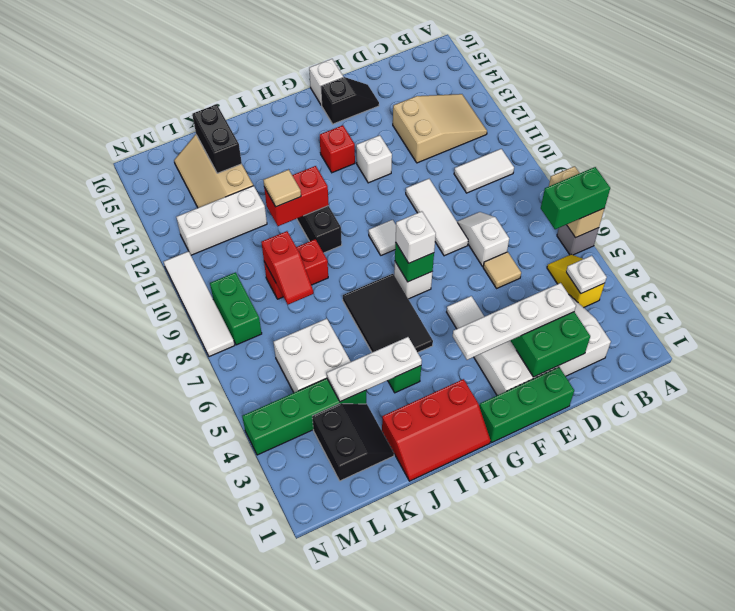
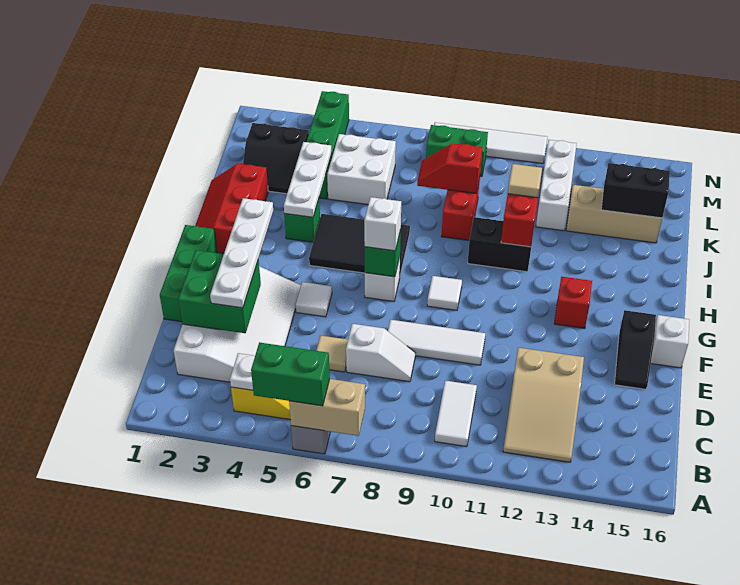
green brick A6:B6 level 3 -> green brick A5:A6 level 3
white brick F12 level 1 -> none

